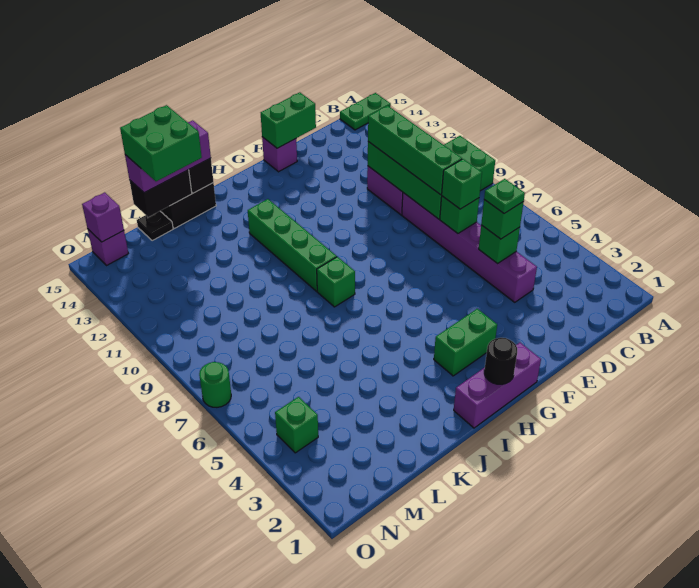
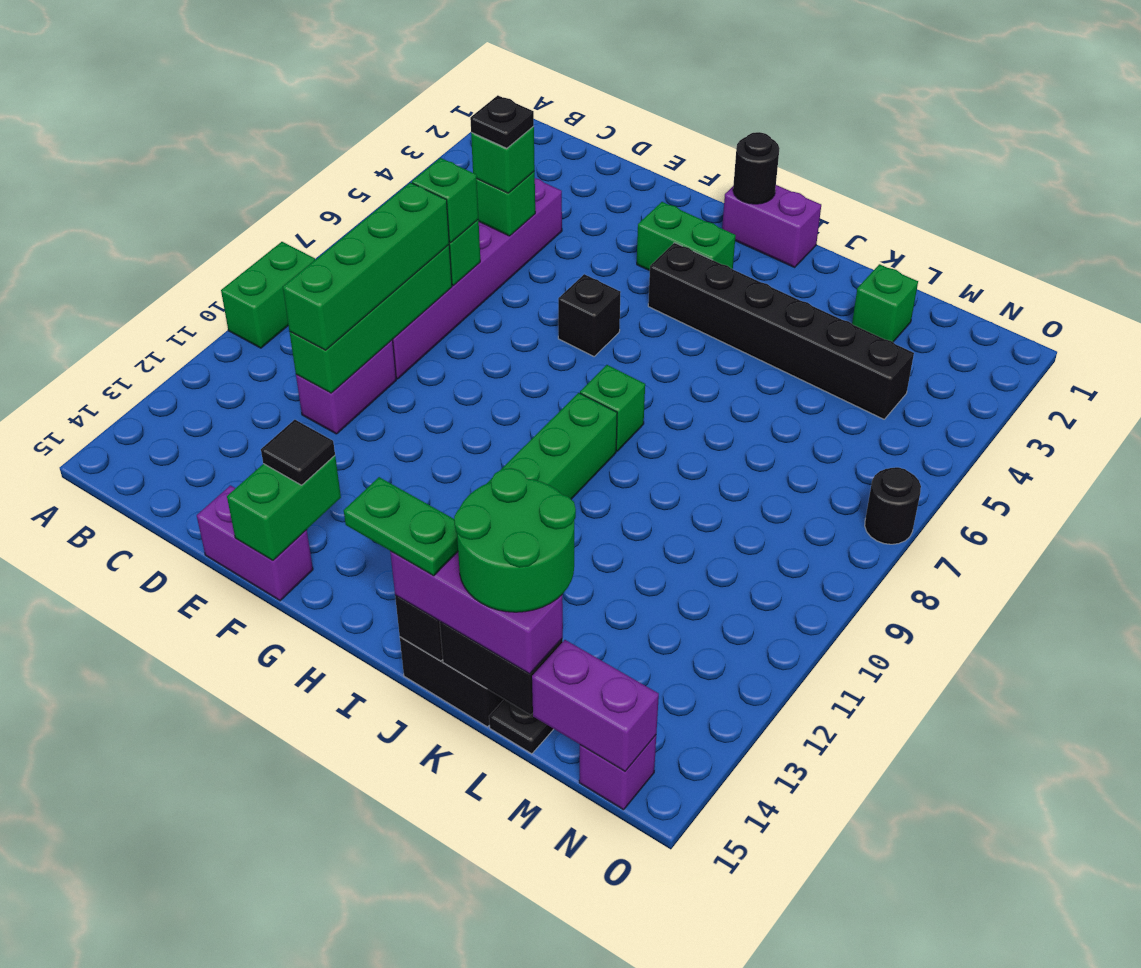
green plate A15:B15 level 1 -> green plate I15:J15 level 4
green plate D5 level 4 -> black plate D5 level 4
green brick E15:F15 level 2 -> green brick F14:F15 level 2
none -> black tile F14 level 3
purple brick F15 level 1 -> purple brick E15:F15 level 1
purple brick G1:I1 level 1 -> purple brick H1:I1 level 1
none -> black brick G6 level 1
none -> black brick H4:M4 level 1
green brick K14:L15 level 4 -> green round brick K14:L15 level 4
green brick N4 level 1 -> green brick L2 level 1
purple brick N15 level 2 -> purple brick M15:N15 level 2
green round brick O7 level 1 -> black round brick O7 level 1

